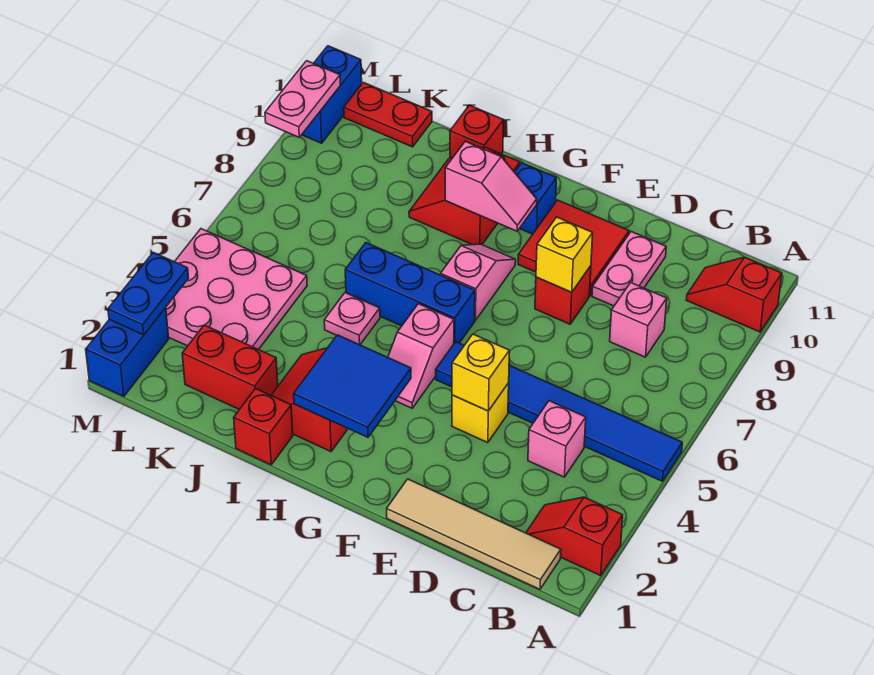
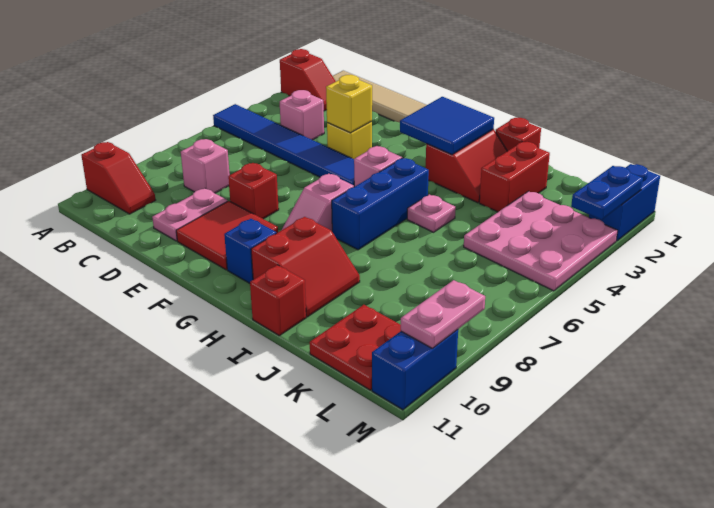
yellow brick E8 level 2 -> none
blue brick G6:I6 level 1 -> blue brick H5:H7 level 1
pink slope G9:H9 level 2 top H -> none
red brick J2:K2 level 1 -> red brick J2:J3 level 1
red plate K11:L11 level 1 -> red plate K10:L11 level 1

